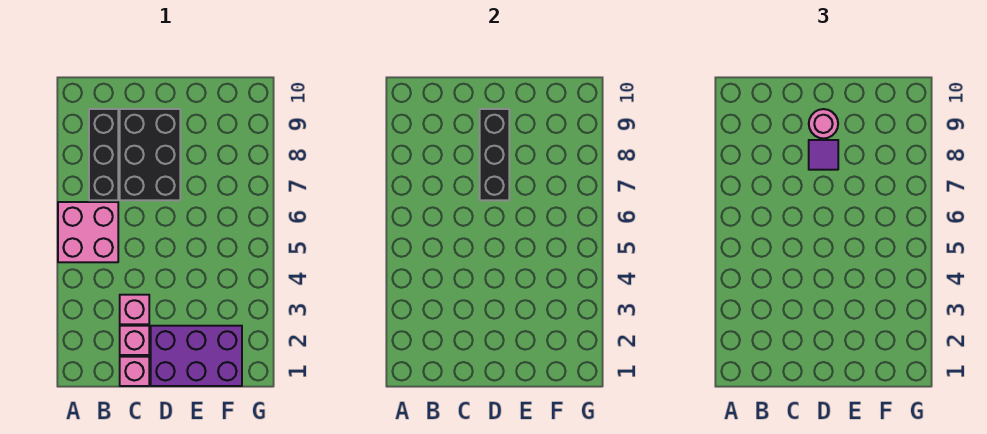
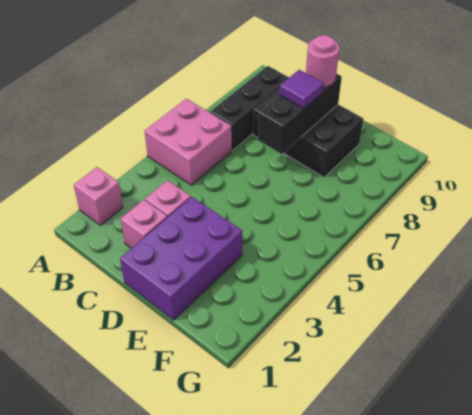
pink brick C1 level 1 -> pink brick A2 level 1
black brick C7:D9 level 1 -> black brick C8:E9 level 1
purple brick D1:F2 level 1 -> purple brick D1:E3 level 1

